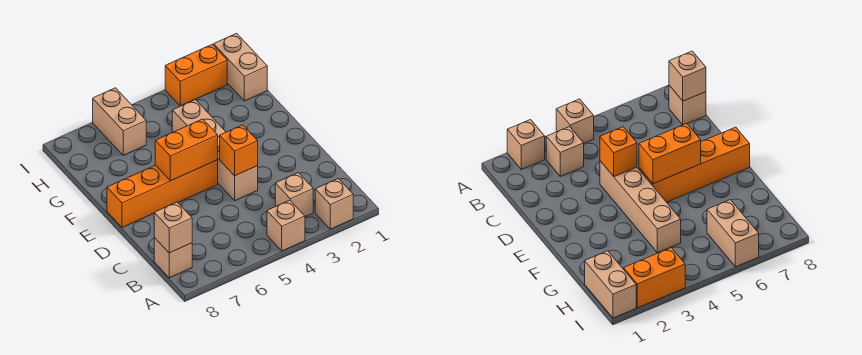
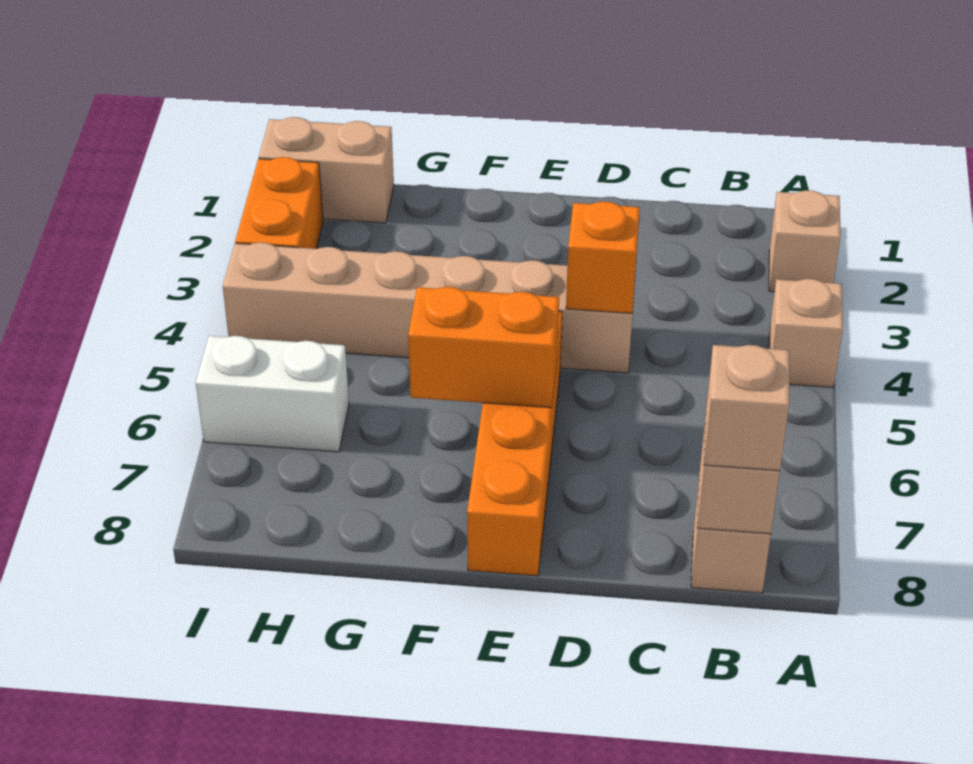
tan brick B3 level 1 -> tan brick B8 level 3
tan brick D4:G4 level 1 -> tan brick D4:I4 level 1
orange brick E5:E6 level 2 -> orange brick E6:F6 level 2
tan brick H6:I6 level 1 -> white brick H6:I6 level 1

